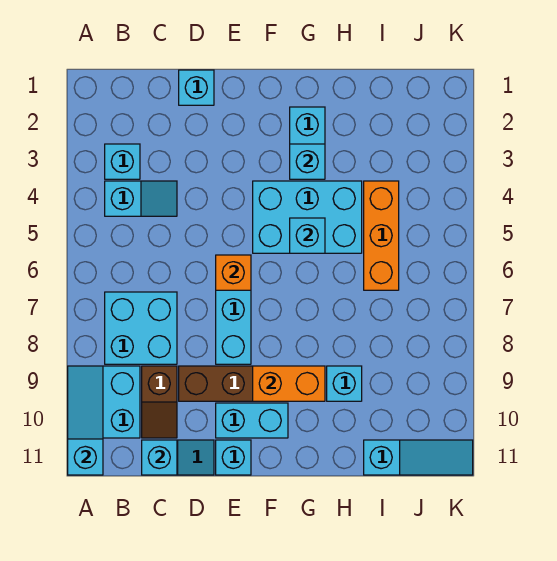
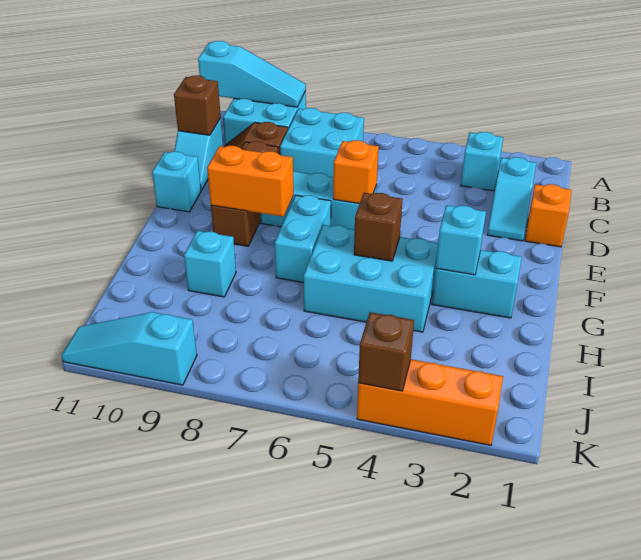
cyan slope B4:C4 level 1 top B -> cyan slope C2:D2 level 1 top C
cyan brick C11 level 2 -> brown brick C11 level 2
cyan brick D1 level 1 -> orange brick D1 level 1
cyan brick E10:F10 level 1 -> cyan brick F7:G7 level 1
cyan brick F4:H5 level 1 -> cyan brick G4:H6 level 1
orange brick F9:G9 level 2 -> orange brick F8:F9 level 2
cyan brick G5 level 2 -> brown brick G5 level 2
orange brick I4:I6 level 1 -> orange brick K2:K4 level 1
cyan slope I11:K11 level 1 top I -> cyan slope K9:K11 level 1 top 9
none -> brown brick K4 level 2

